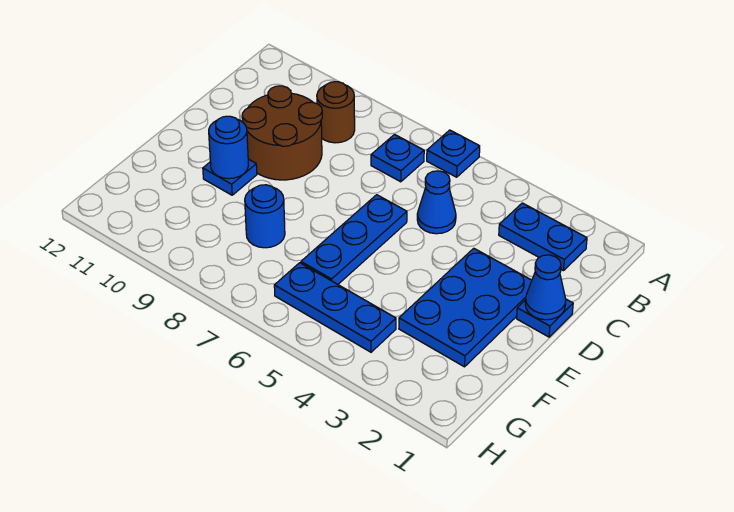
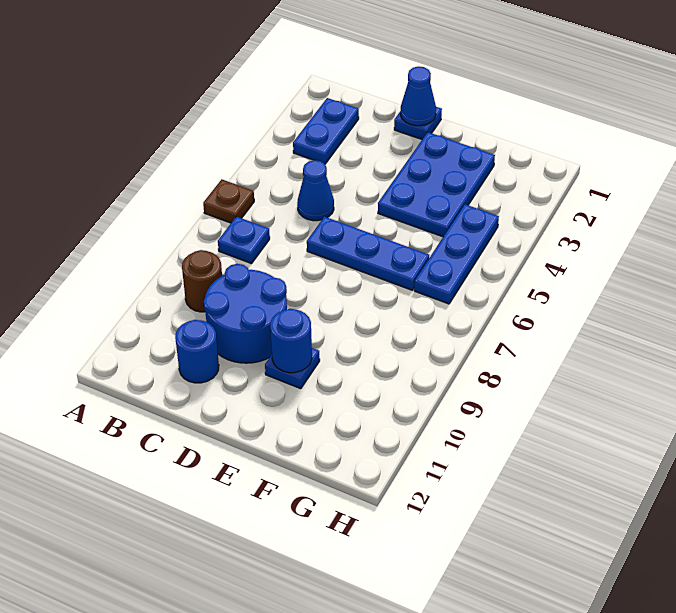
blue plate A6 level 1 -> brown plate A6 level 1
brown round brick C9:D10 level 1 -> blue round brick C9:D10 level 1
blue plate D2:F3 level 1 -> blue plate E2:F4 level 1
blue round brick F8 level 1 -> blue round brick C11 level 1

